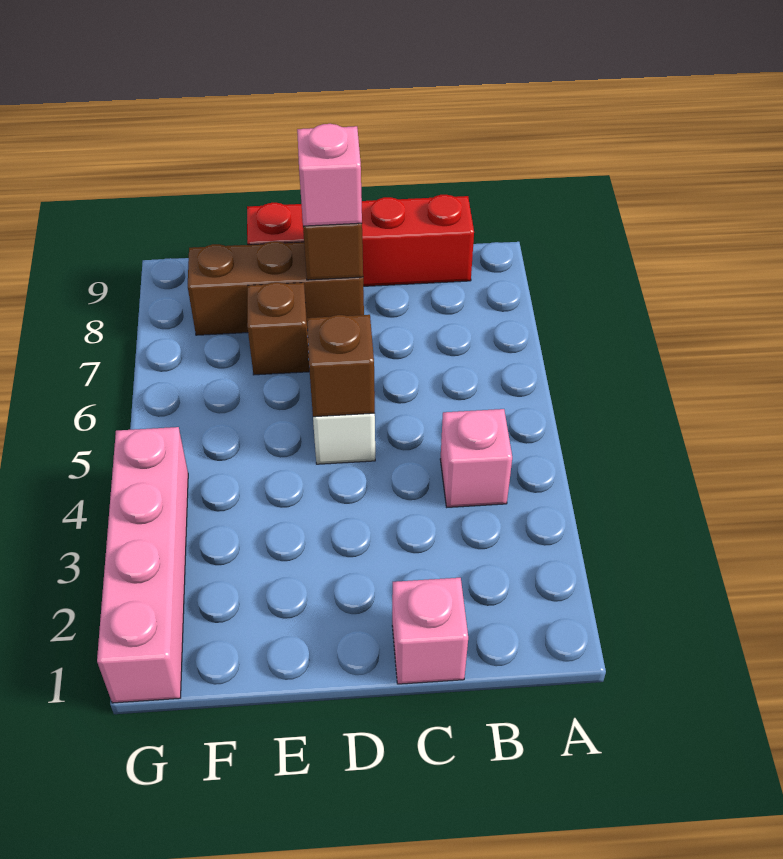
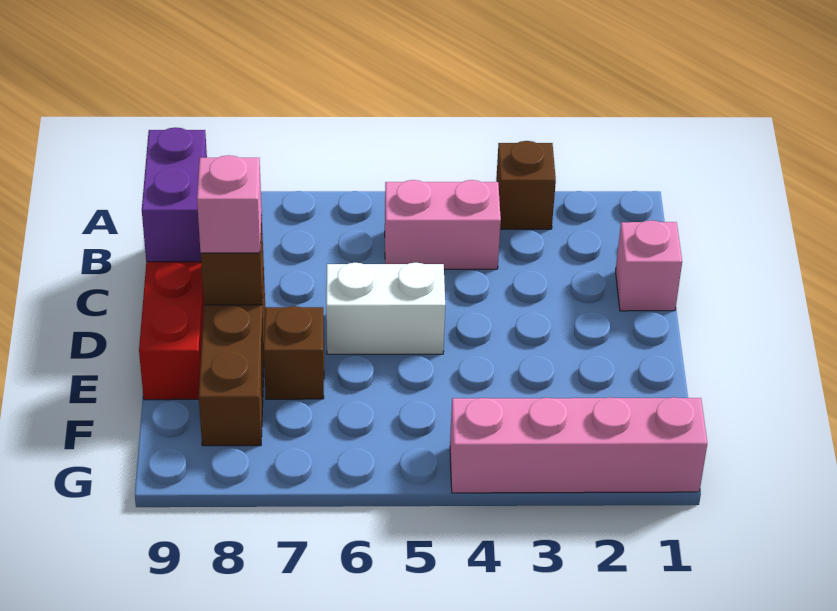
pink brick B4 level 1 -> pink brick B4:B5 level 1
none -> purple brick B9:C9 level 2
brown brick D5 level 2 -> brown brick A3 level 1

